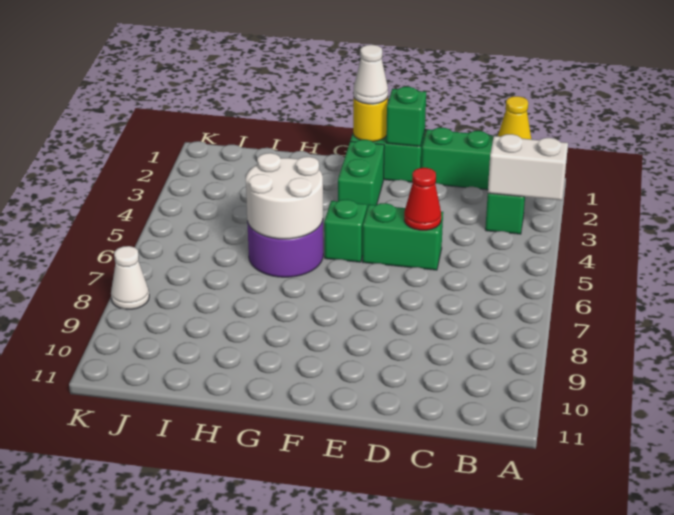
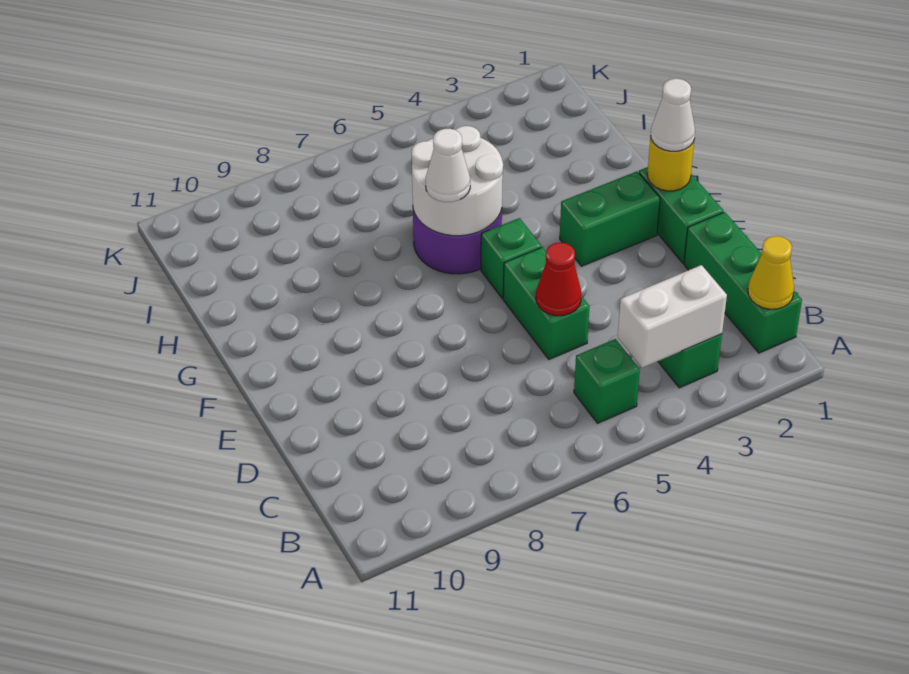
white brick A3:B3 level 2 -> white brick B3:B4 level 2
green brick E1 level 2 -> green brick B5 level 1
white cone K8 level 1 -> white cone G6 level 3

